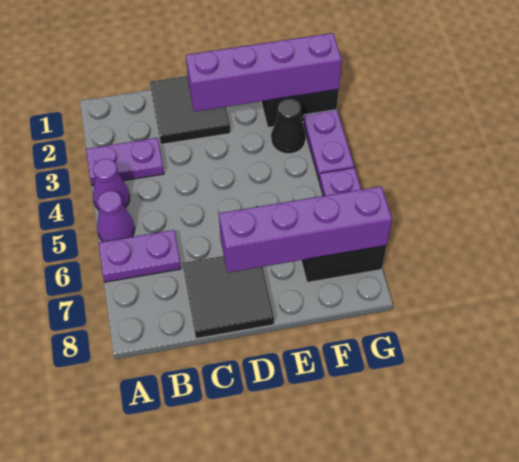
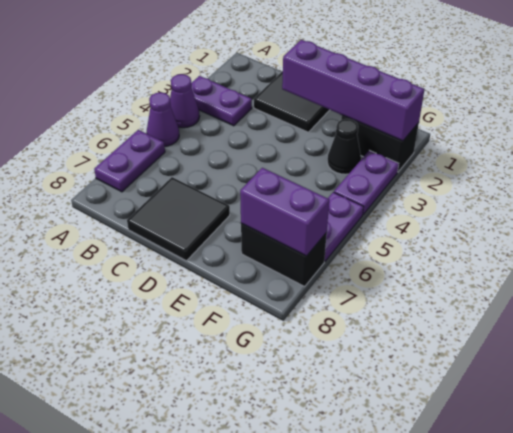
purple plate A6:B6 level 1 -> purple plate A6:A7 level 1
purple brick D7:G7 level 2 -> purple brick F7:G7 level 2

